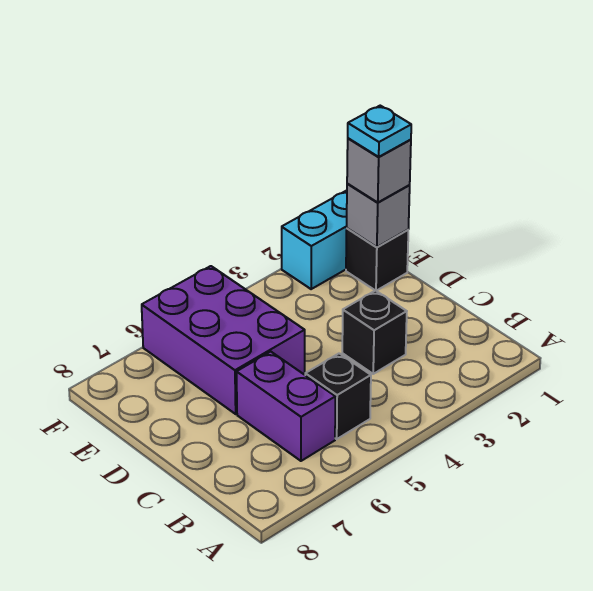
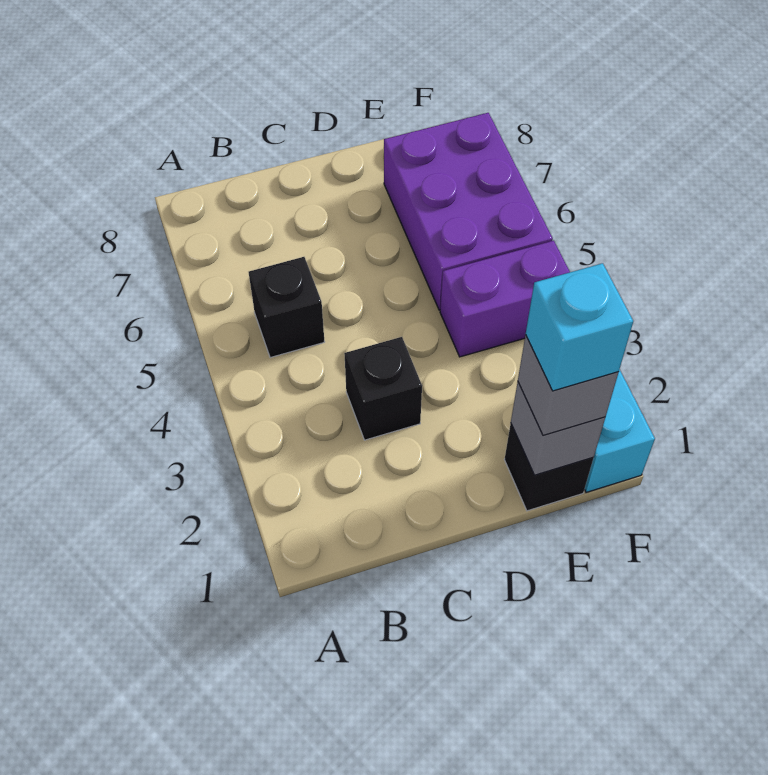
purple brick B6:C6 level 1 -> purple brick E4:F4 level 1
purple brick D5:F6 level 1 -> purple brick E5:F7 level 1
cyan plate E1 level 4 -> cyan brick E1 level 4

